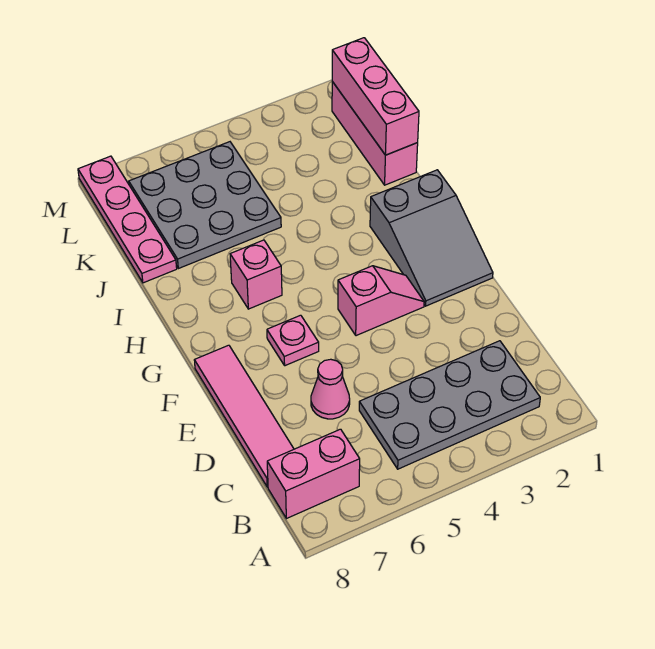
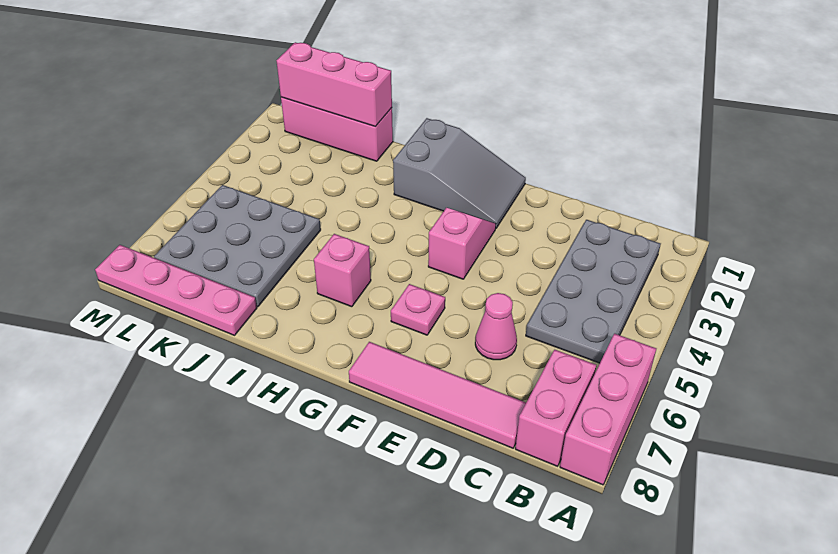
none -> pink brick A6:A8 level 1

